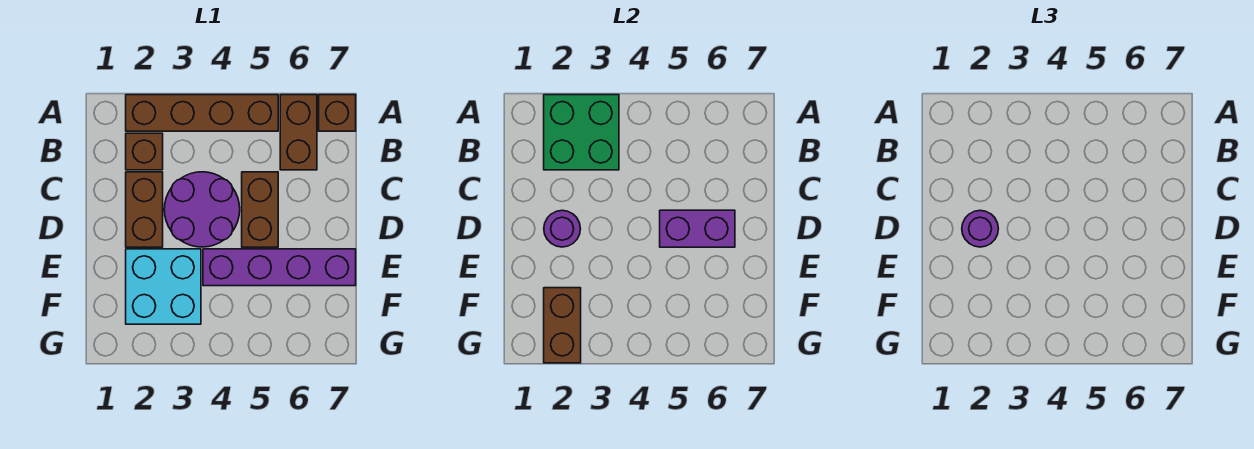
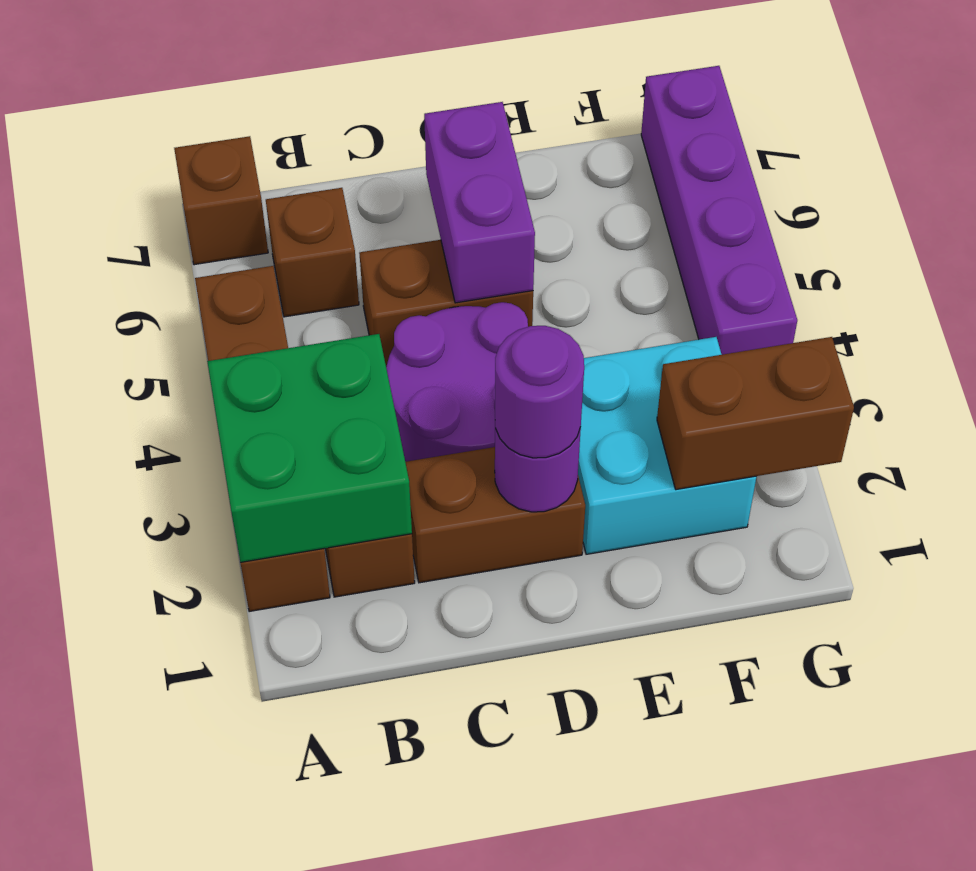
brown brick A6:B6 level 1 -> brown brick B6 level 1
purple brick E4:E7 level 1 -> purple brick G4:G7 level 1

